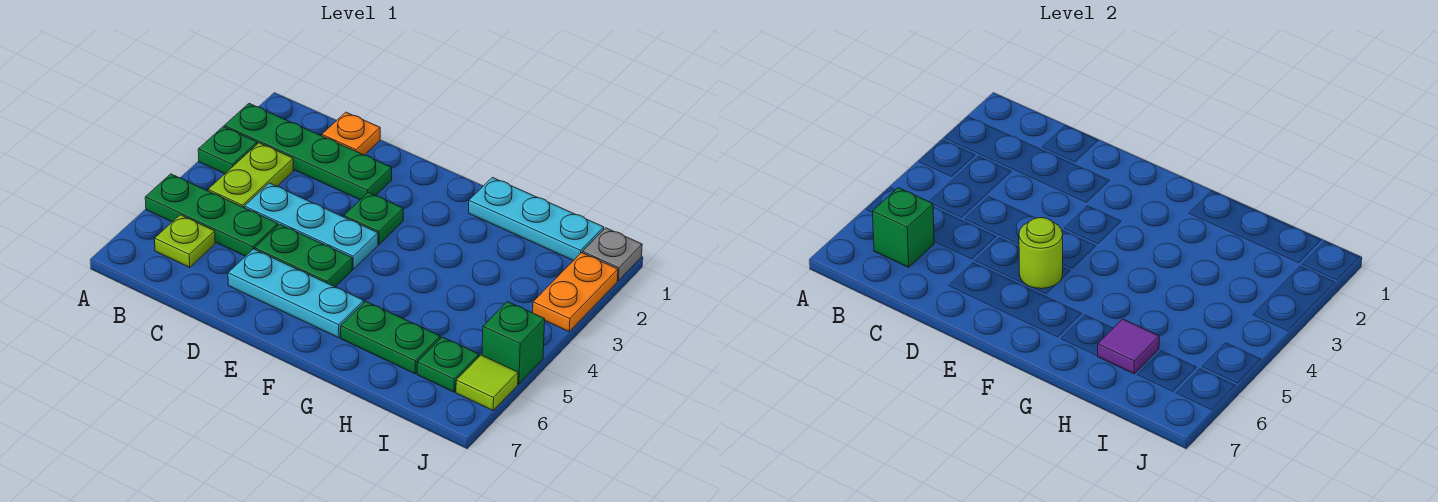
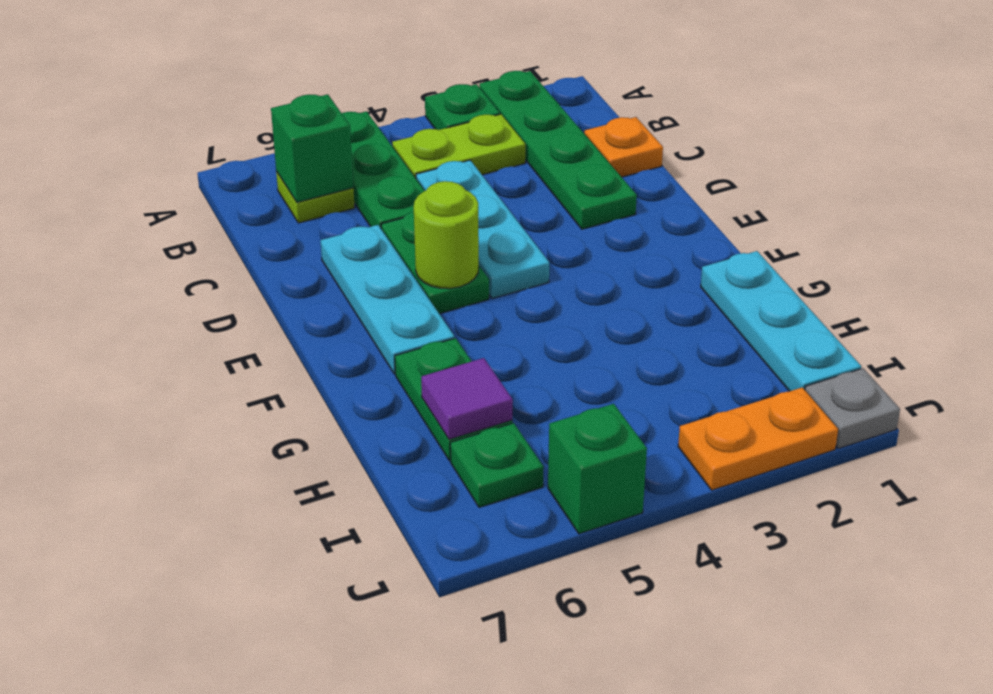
green plate E3 level 1 -> none
lime tile J6 level 1 -> none

